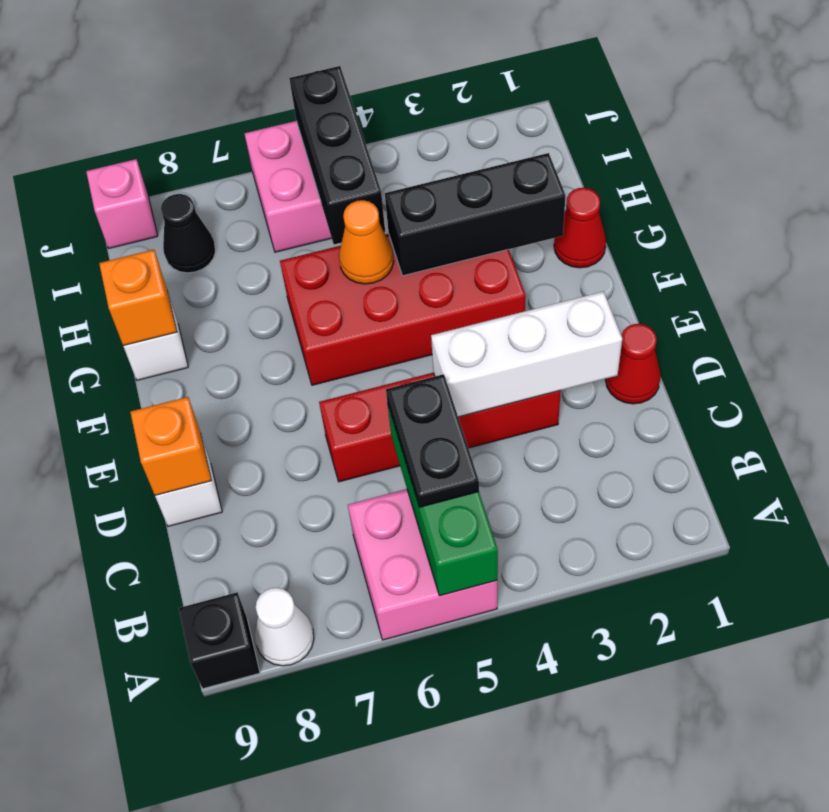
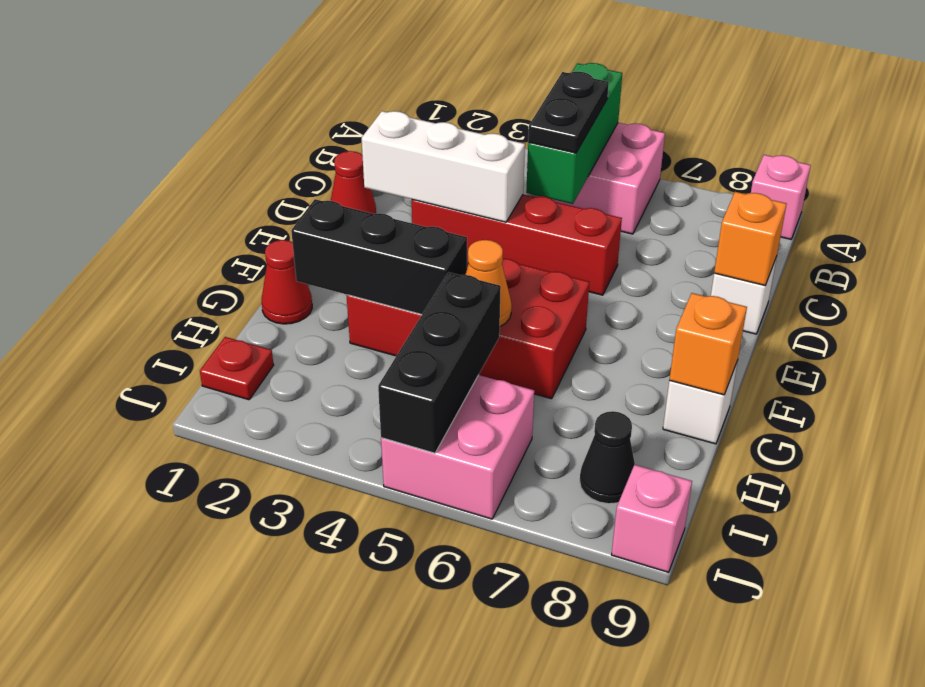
white cone A8 level 1 -> none
black brick A9 level 1 -> pink brick A9 level 1
none -> red plate I1 level 1

